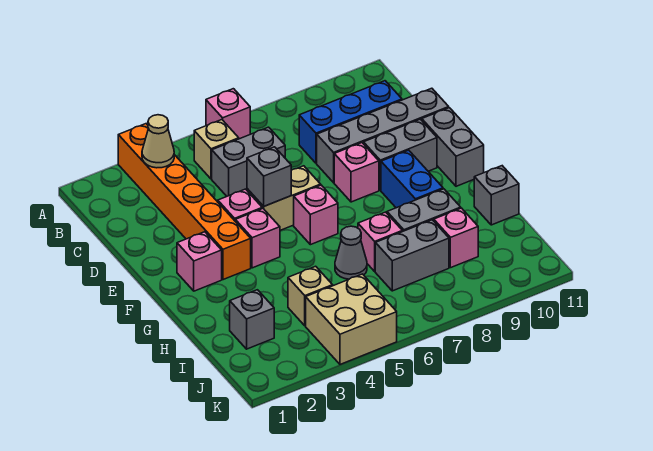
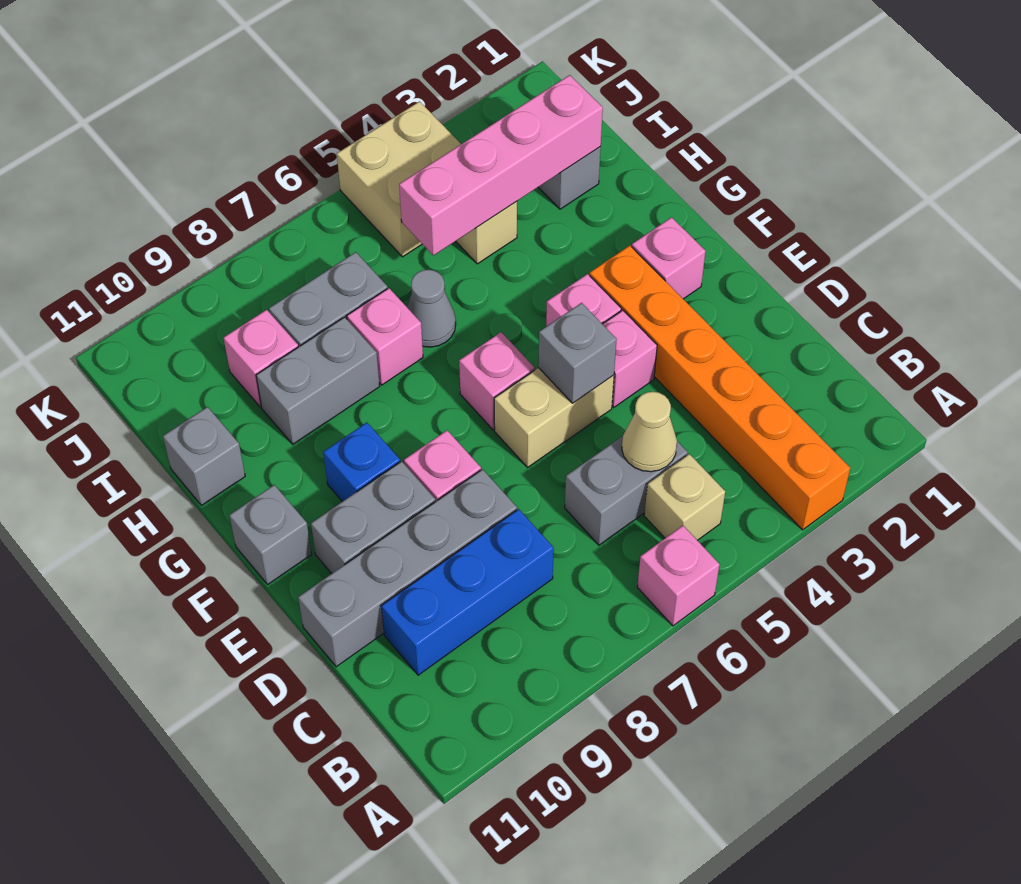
tan cone B3 level 2 -> tan cone C5 level 2
grey brick E11:F11 level 1 -> grey brick F11 level 1
blue brick F9:G9 level 1 -> blue brick F9 level 1
none -> pink brick I2:I5 level 2

